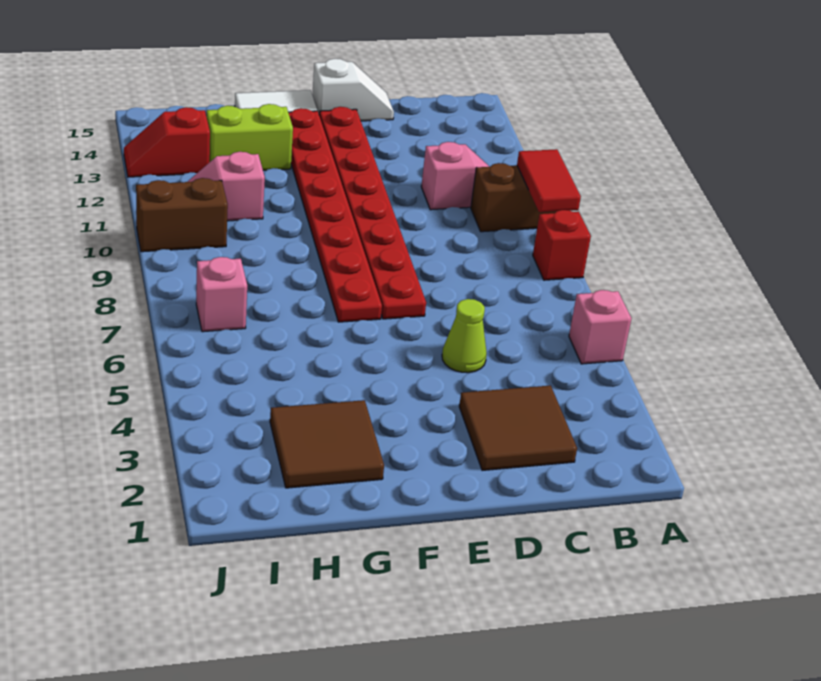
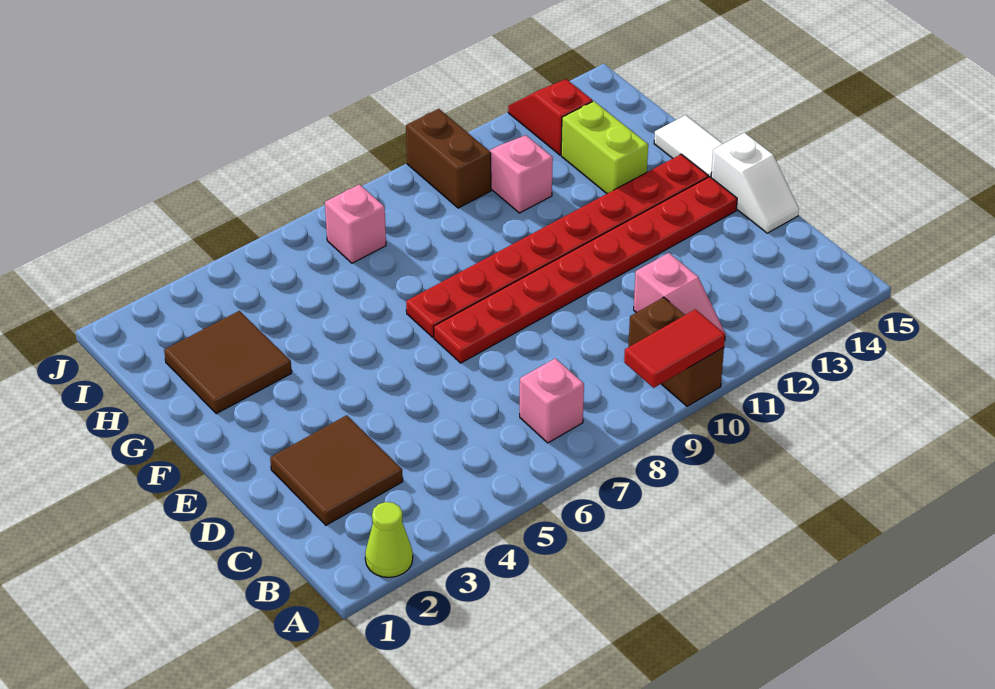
pink brick A5 level 1 -> pink brick B7 level 1
red brick A8 level 1 -> none
lime cone D5 level 1 -> lime cone A2 level 1

